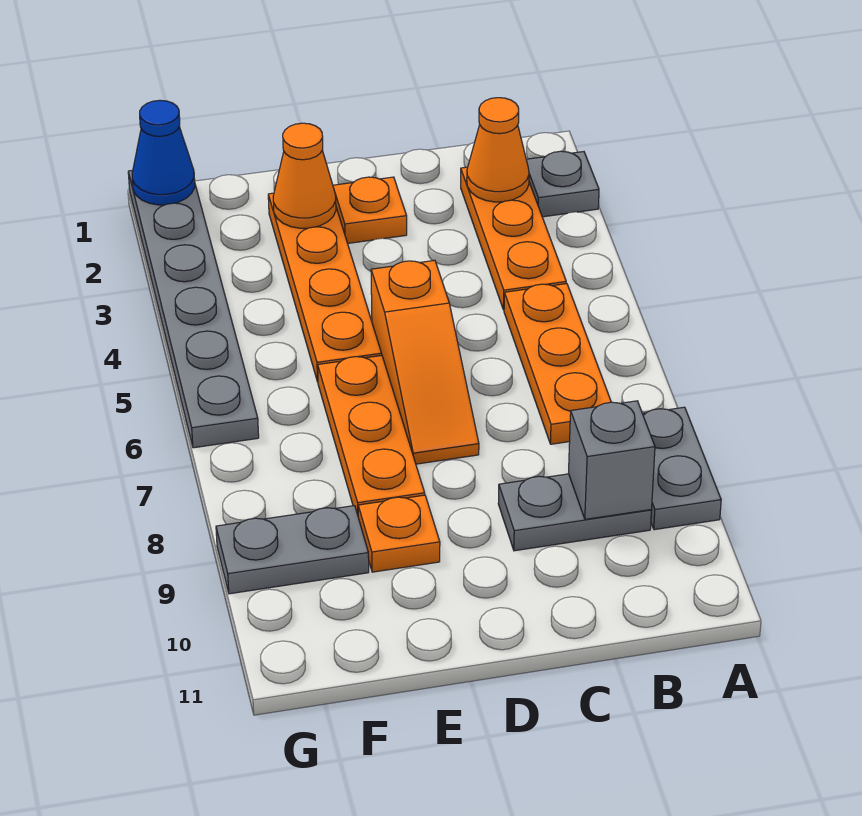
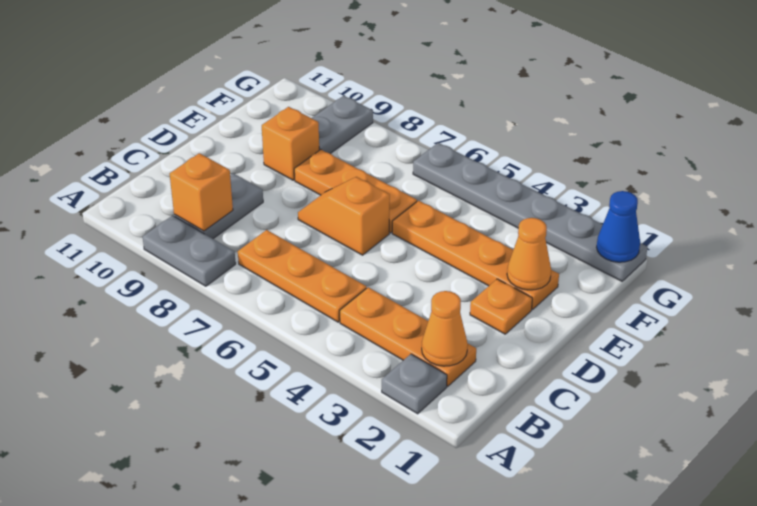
grey brick B9 level 2 -> orange brick B9 level 2
orange slope D5:D7 level 1 top 5 -> orange slope D6:D7 level 1 top 6
orange plate E9 level 1 -> orange brick E9 level 1

